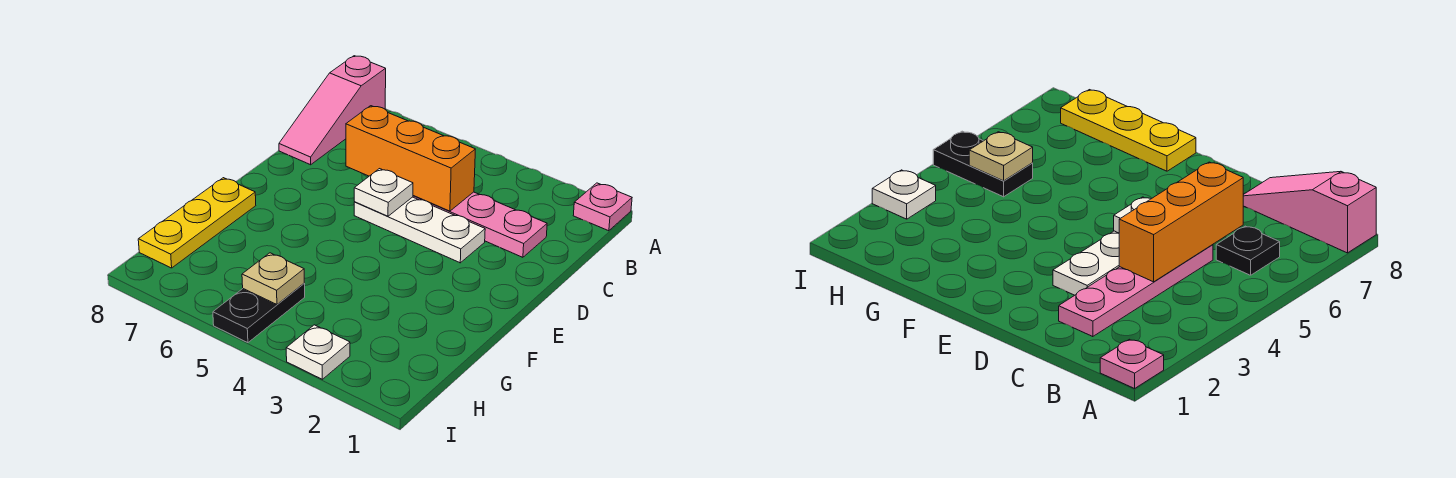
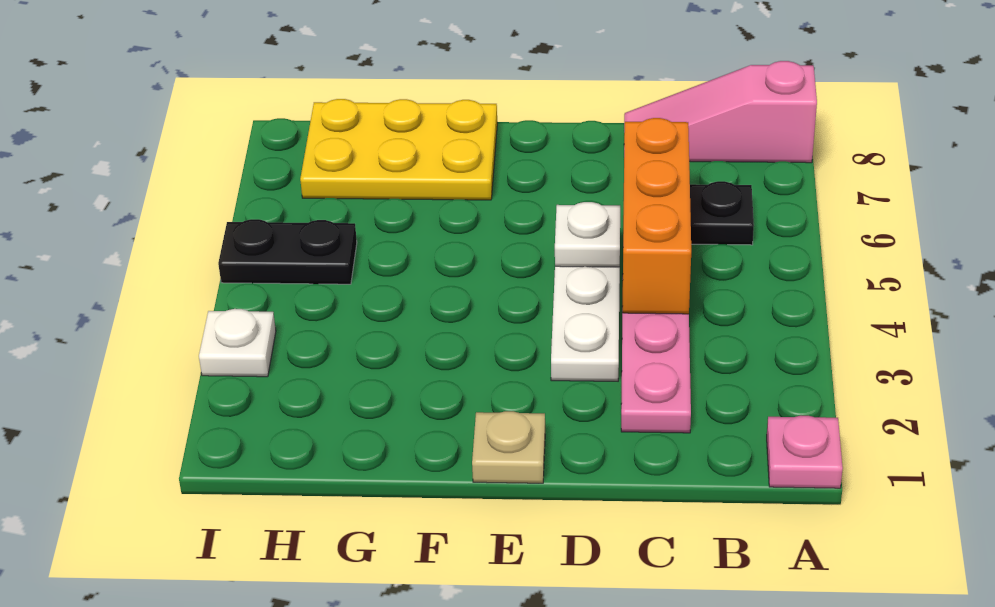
yellow plate F8:H8 level 1 -> yellow plate F7:H8 level 1
tan plate H5 level 2 -> tan plate E1 level 1

